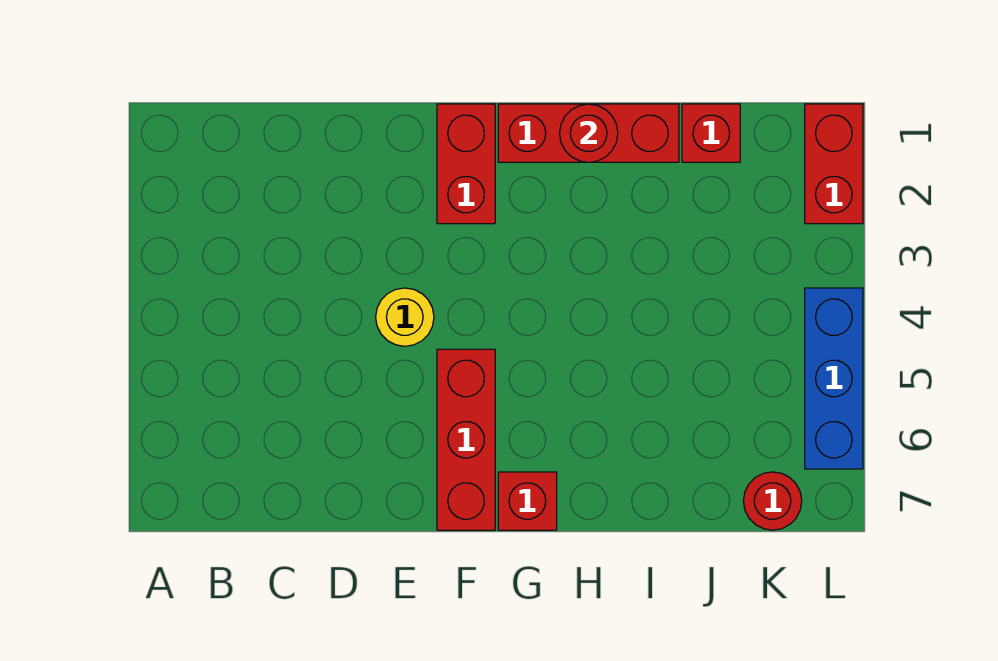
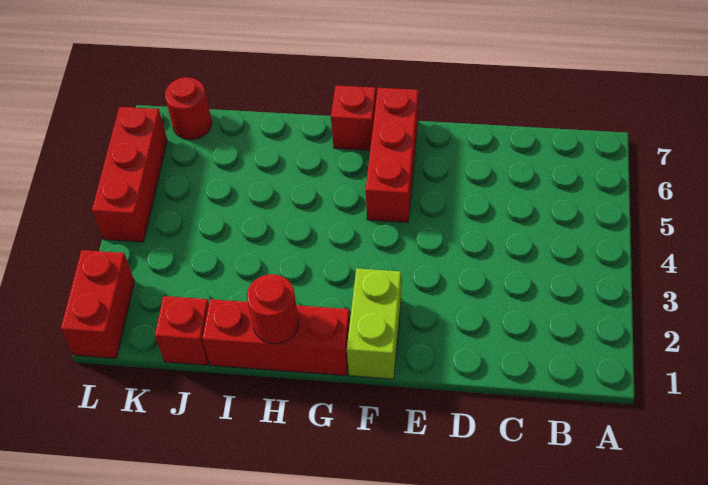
yellow round brick E4 level 1 -> none
red brick F1:F2 level 1 -> lime brick F1:F2 level 1
blue brick L4:L6 level 1 -> red brick L4:L6 level 1

